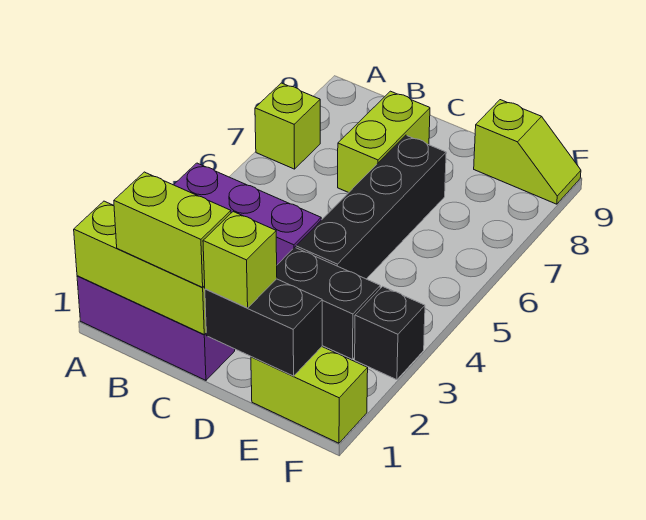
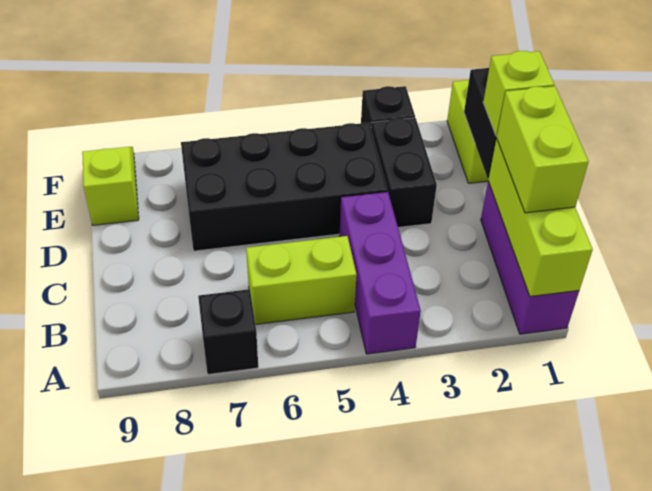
lime brick A7 level 1 -> black brick A7 level 1
lime brick C7:C8 level 1 -> lime brick B5:B6 level 1
black brick D4:D7 level 1 -> black brick D4:E7 level 1

